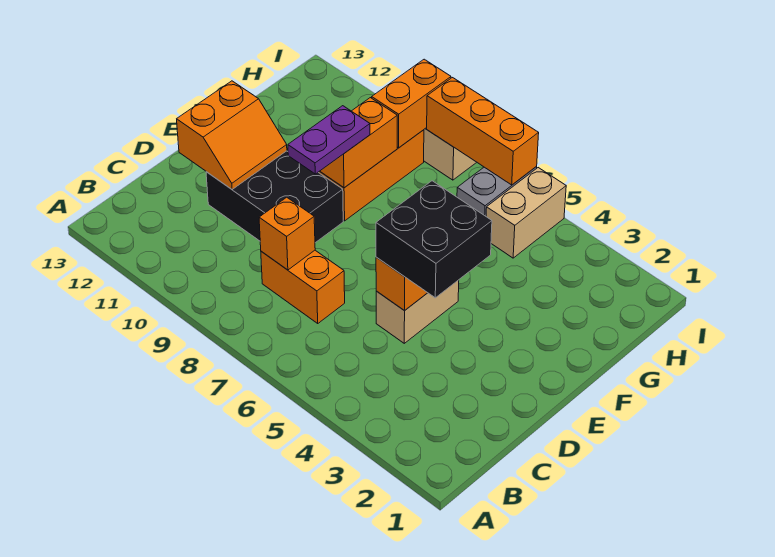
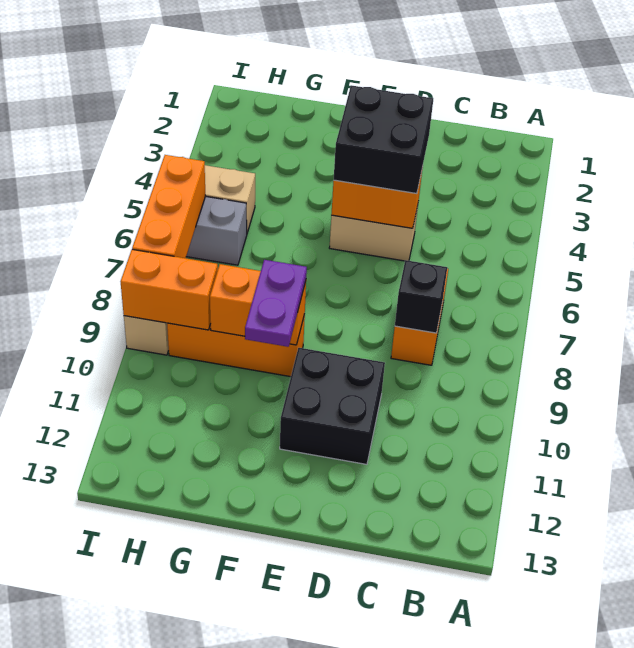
orange brick C8 level 2 -> black brick C8 level 2
black brick D9:E11 level 1 -> black brick D10:E11 level 1
orange slope D11:E12 level 2 top 12 -> none
purple plate E9:F9 level 3 -> purple plate F9:F10 level 3

